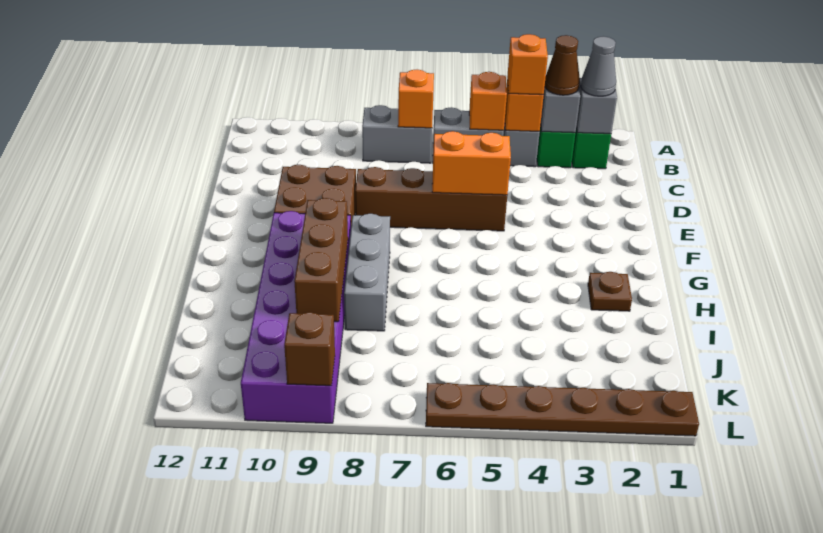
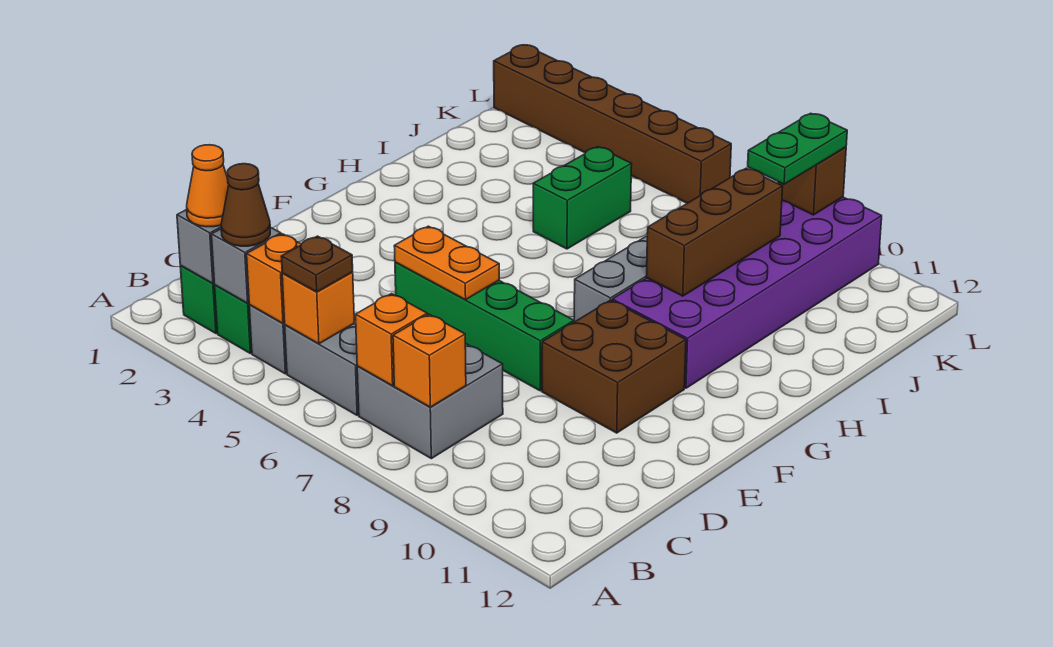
grey cone B2 level 3 -> orange cone B2 level 3
orange brick B4 level 3 -> orange brick B8 level 2
grey brick B7:B8 level 1 -> grey brick B7:C8 level 1
brown brick E5:E8 level 1 -> green brick E5:E8 level 1
orange brick E5:E6 level 2 -> orange plate E5:E6 level 2
brown plate H2 level 1 -> brown plate B5 level 3
none -> green brick I5:J5 level 1
none -> green plate K9:L9 level 3
brown plate L1:L6 level 1 -> brown brick L1:L6 level 1

